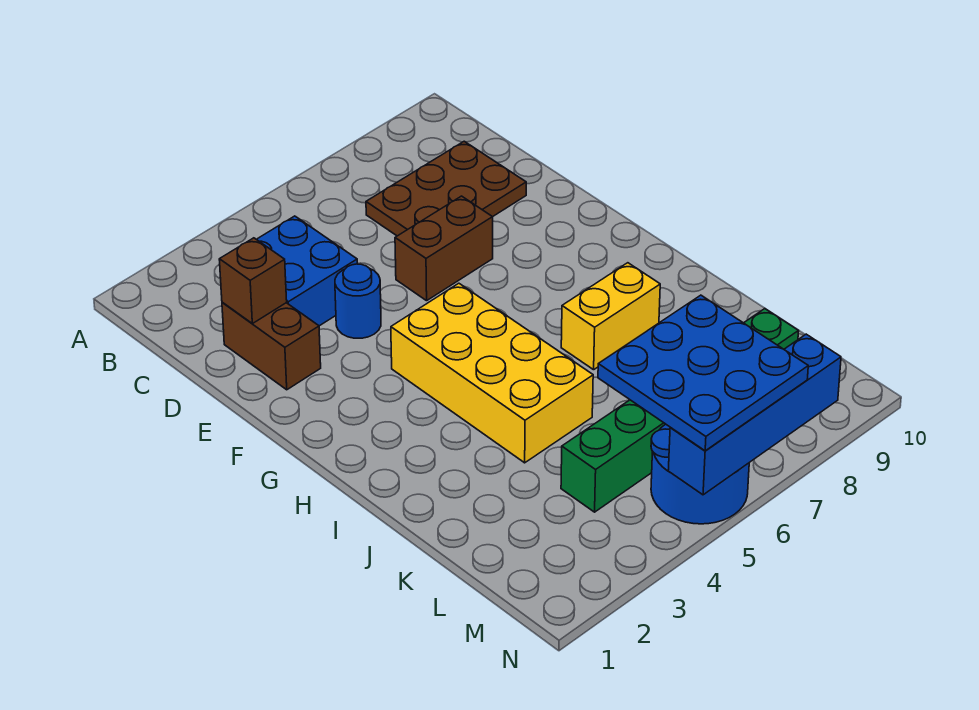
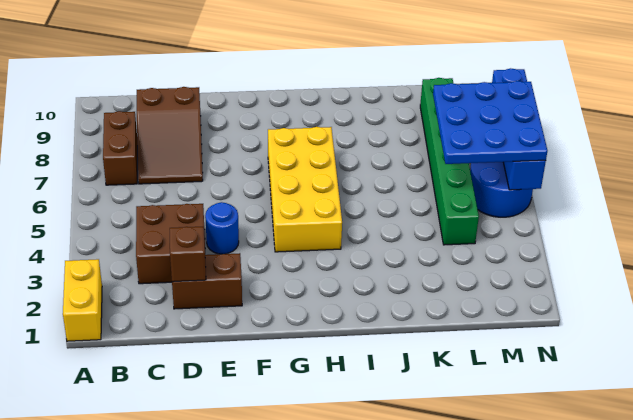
blue brick C3:D4 level 1 -> brown brick C3:D4 level 1
brown plate C7:D9 level 1 -> brown slope C7:D9 level 1 top 9
brown brick E6:E7 level 1 -> brown brick B7:B8 level 1
yellow brick G4:J5 level 1 -> yellow brick G4:H7 level 1
yellow brick I7:I8 level 1 -> yellow brick A1:A2 level 1

